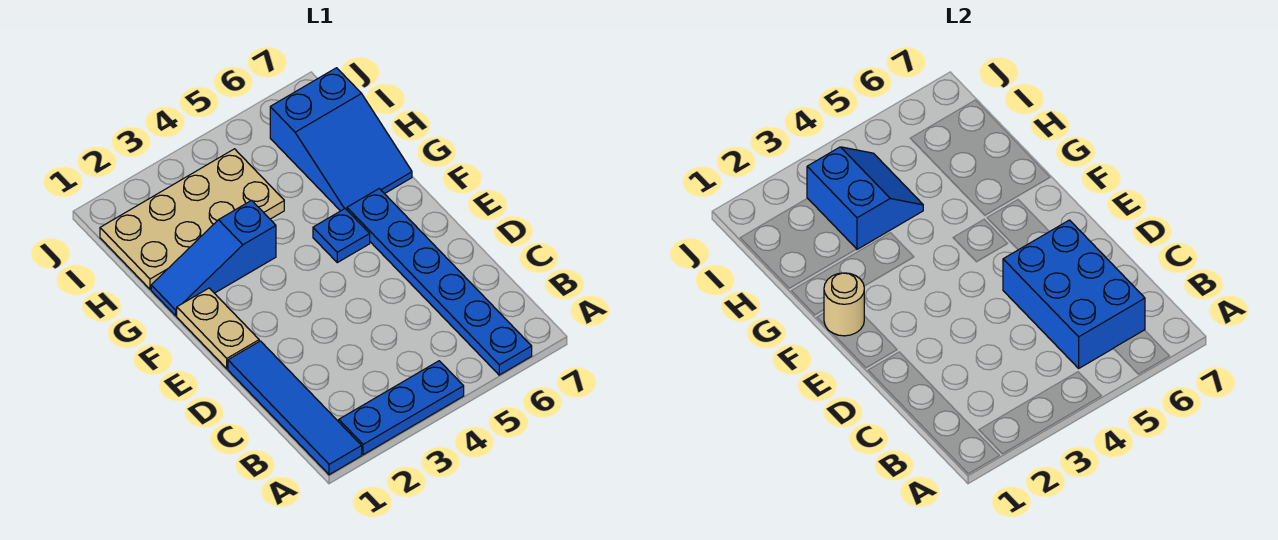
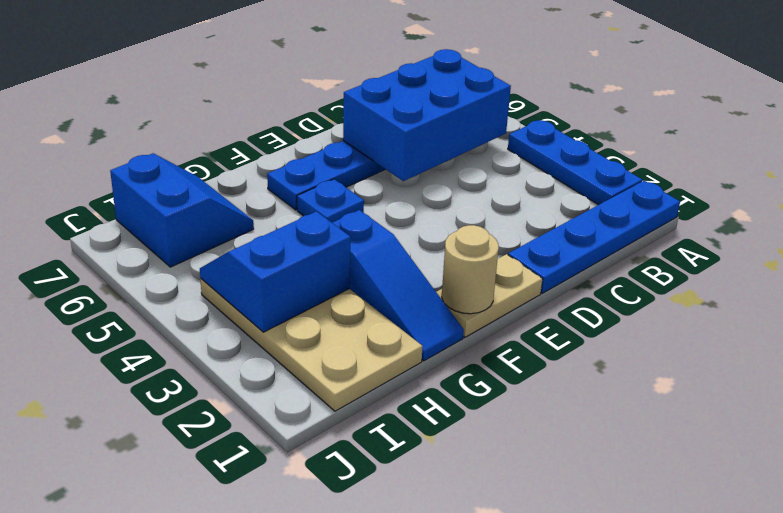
blue tile A1:D1 level 1 -> blue plate A1:D1 level 1
blue slope G6:I7 level 1 top I -> blue slope H6:I7 level 1 top I

